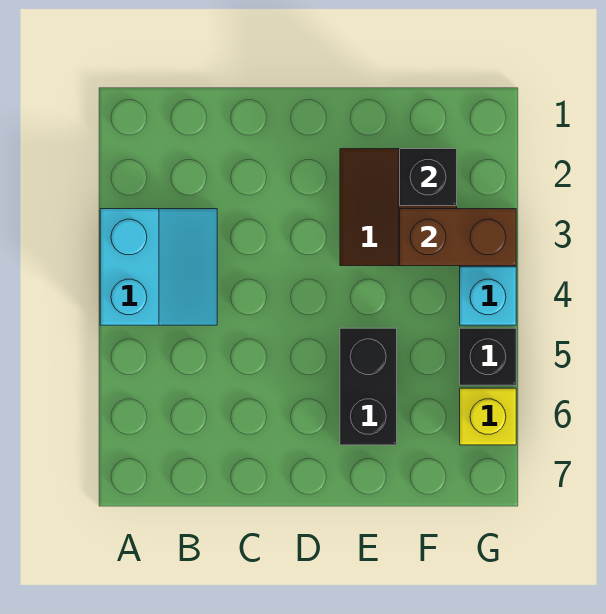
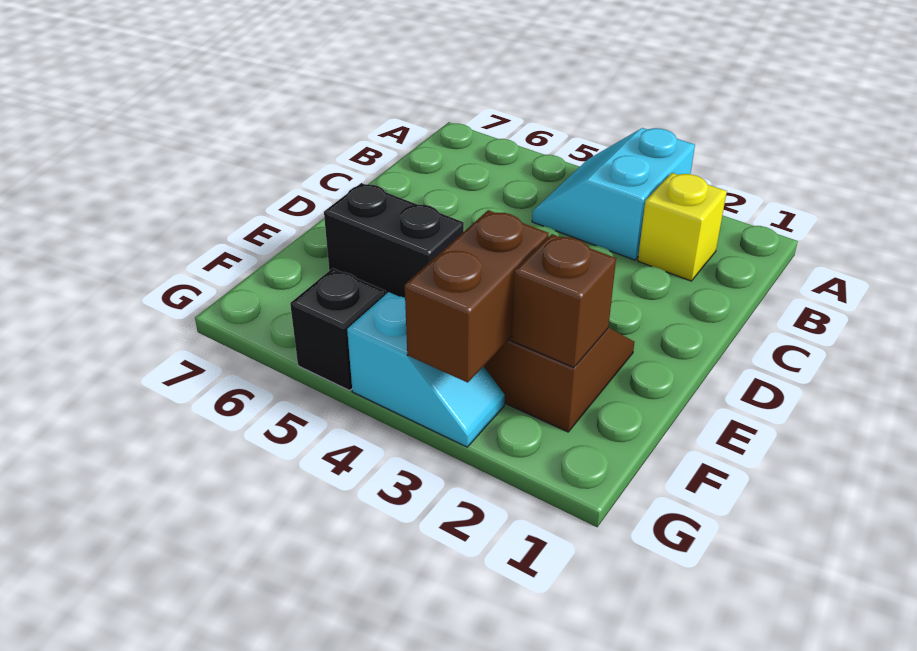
cyan slope A3:B4 level 1 top A -> cyan slope A3:B4 level 1 top 3
black brick F2 level 2 -> brown brick F2 level 2
yellow brick G6 level 1 -> yellow brick B2 level 1

